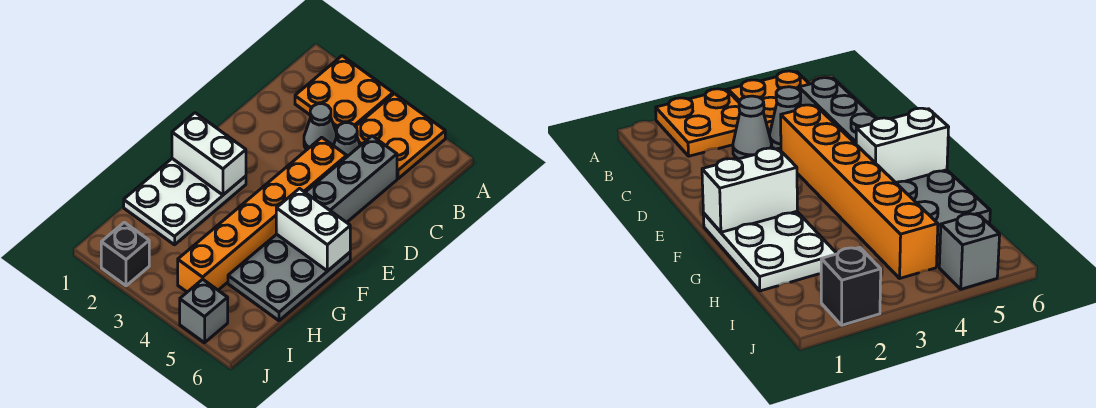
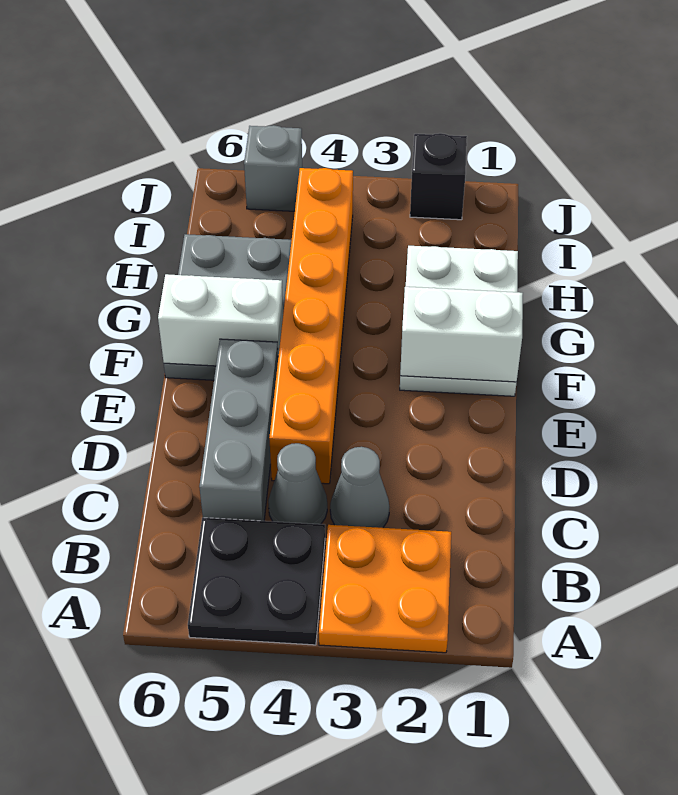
orange plate A4:B5 level 1 -> black plate A4:B5 level 1

